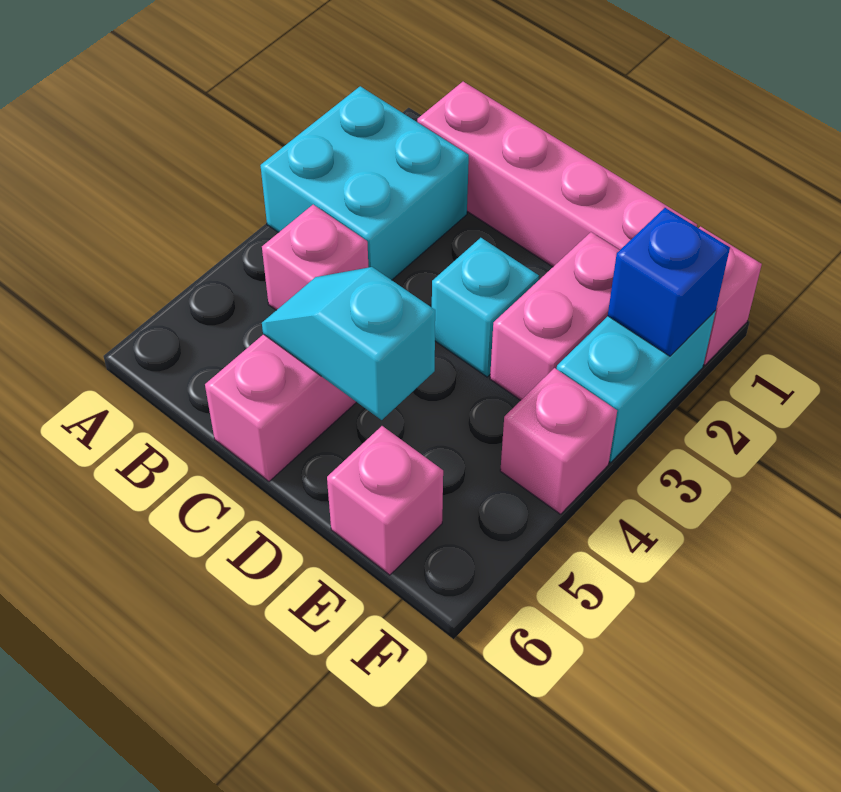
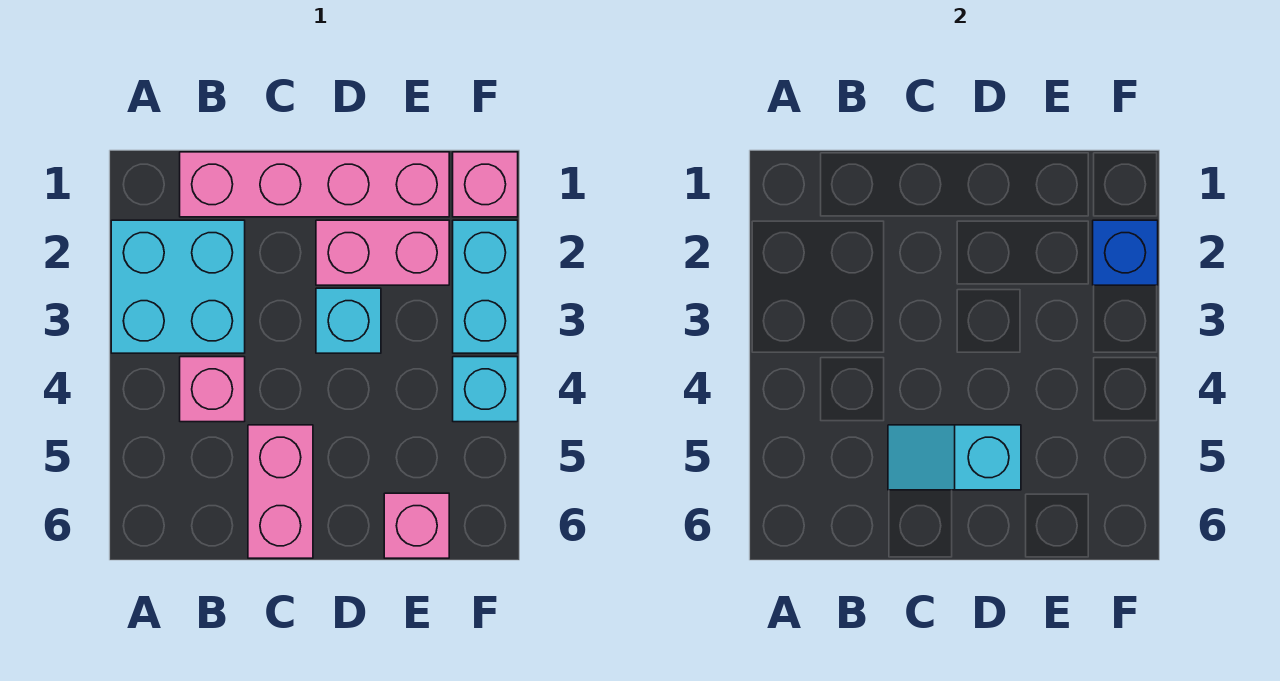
pink brick E2:E3 level 1 -> pink brick D2:E2 level 1
pink brick F4 level 1 -> cyan brick F4 level 1

